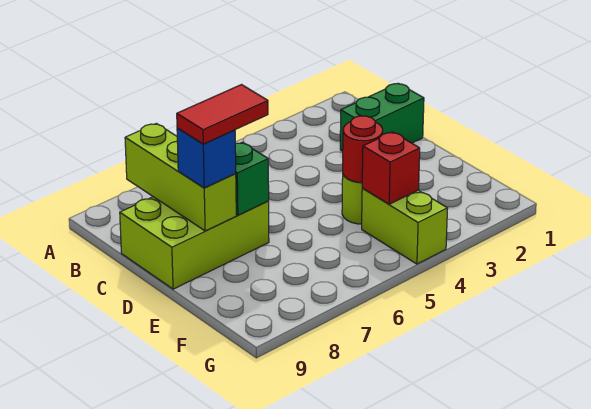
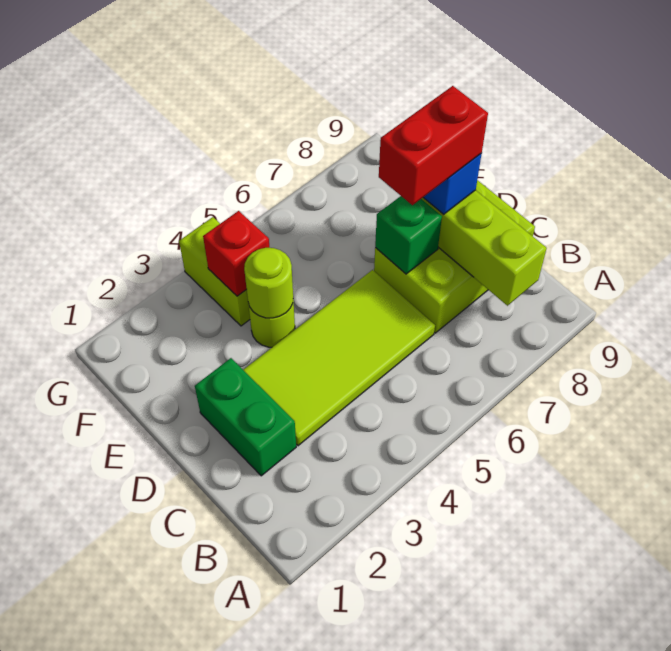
green brick C1:C2 level 1 -> green brick C2:D2 level 1
none -> lime tile C3:D6 level 1
red tile D7:D8 level 4 -> red brick D7:D8 level 4
red round brick E4 level 2 -> lime round brick E4 level 2

